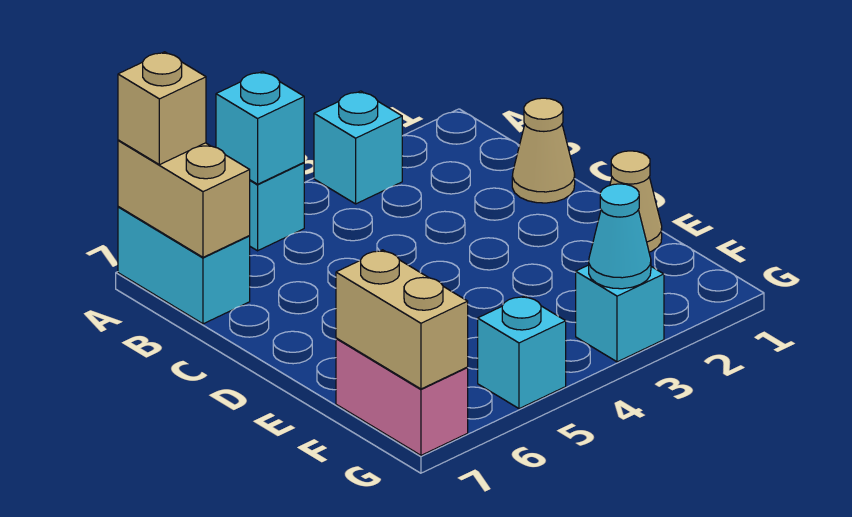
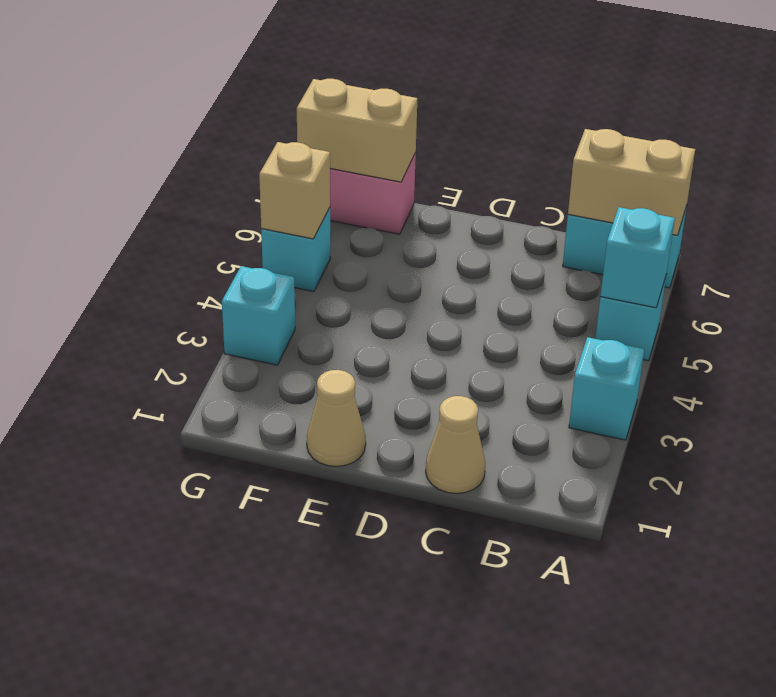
tan brick A7 level 3 -> tan brick G5 level 2
cyan cone G3 level 2 -> none

